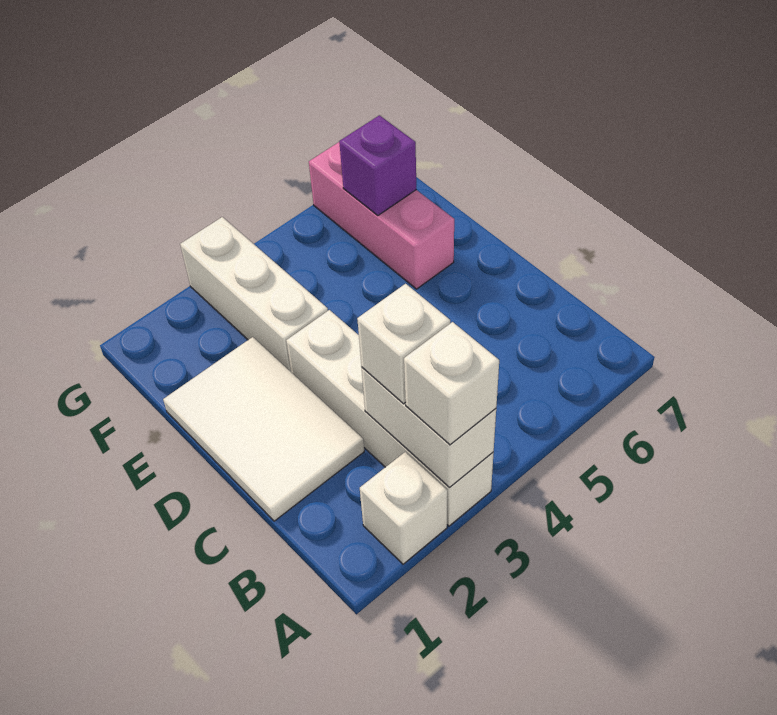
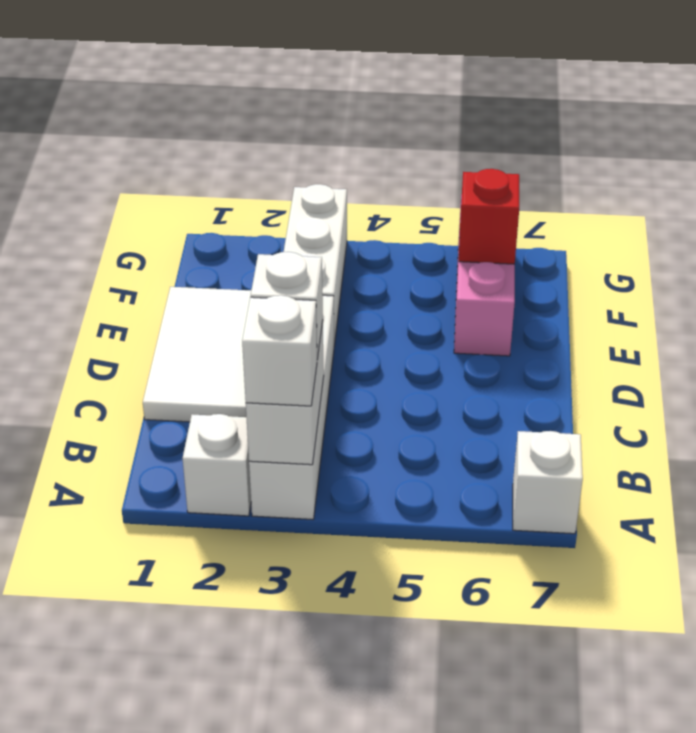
none -> white brick A7 level 1
purple brick F6 level 2 -> red brick F6 level 2

